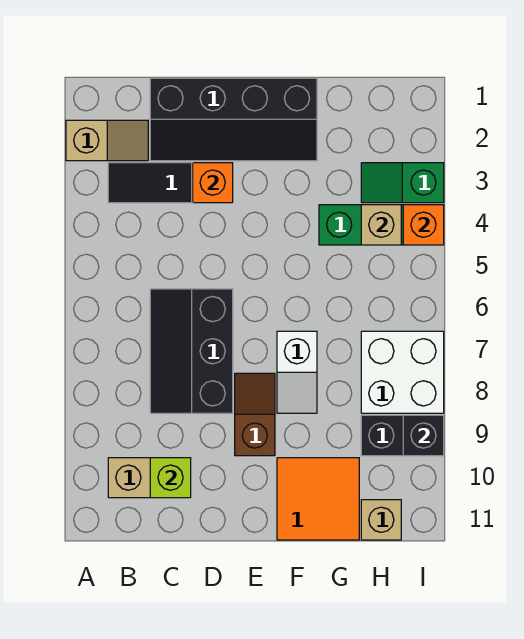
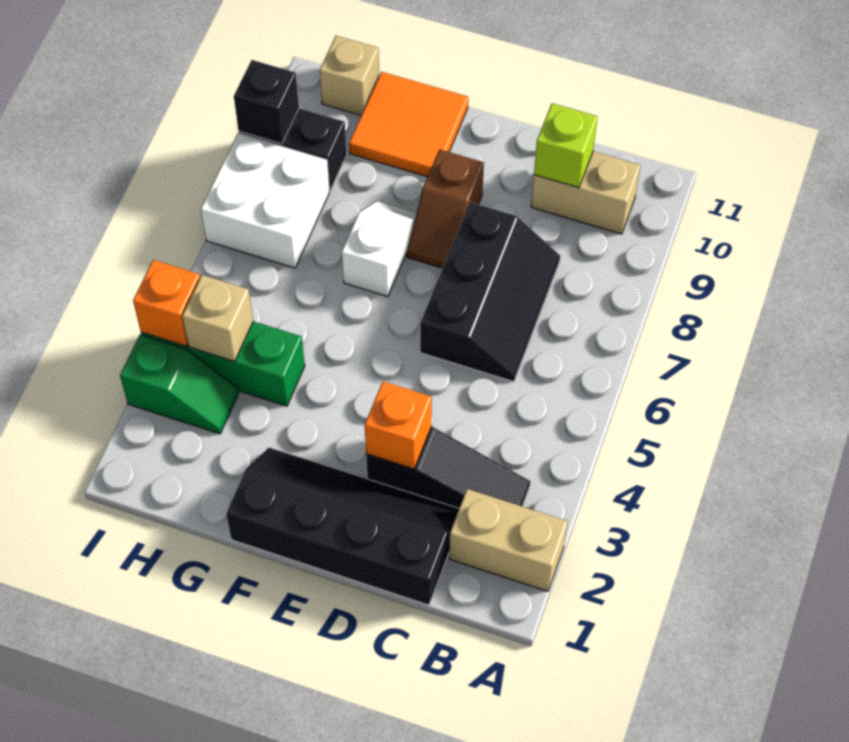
tan slope A2:B2 level 1 top A -> tan brick A2:B2 level 1

